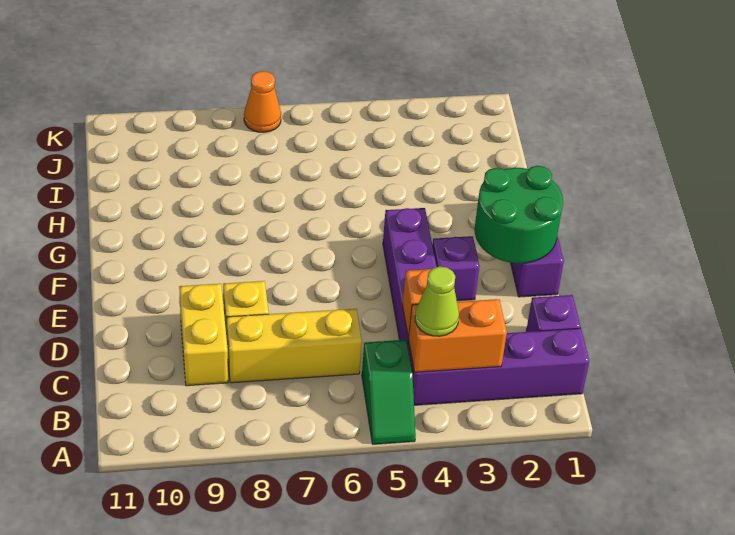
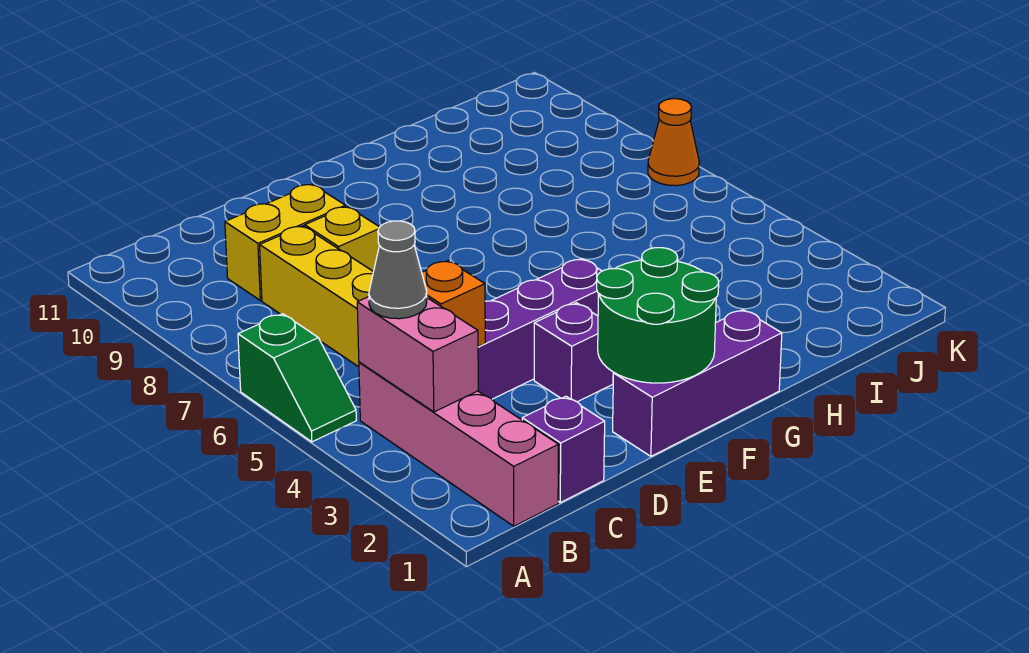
green slope A5:B5 level 1 top B -> green slope A5:A6 level 1 top 6
purple brick B1:B4 level 1 -> pink brick B1:B4 level 1
orange brick B3:B4 level 2 -> pink brick B3:B4 level 2
lime cone B4 level 3 -> grey cone B4 level 3

